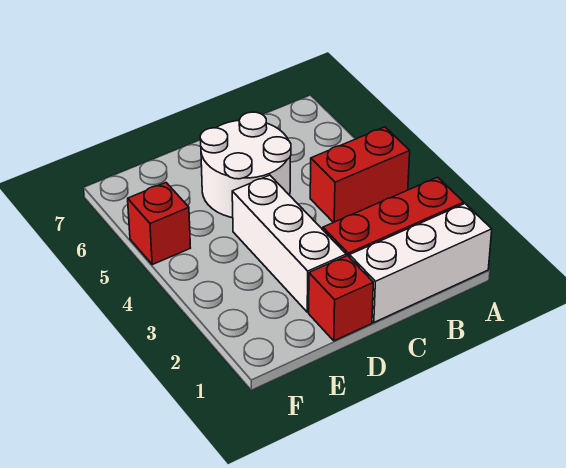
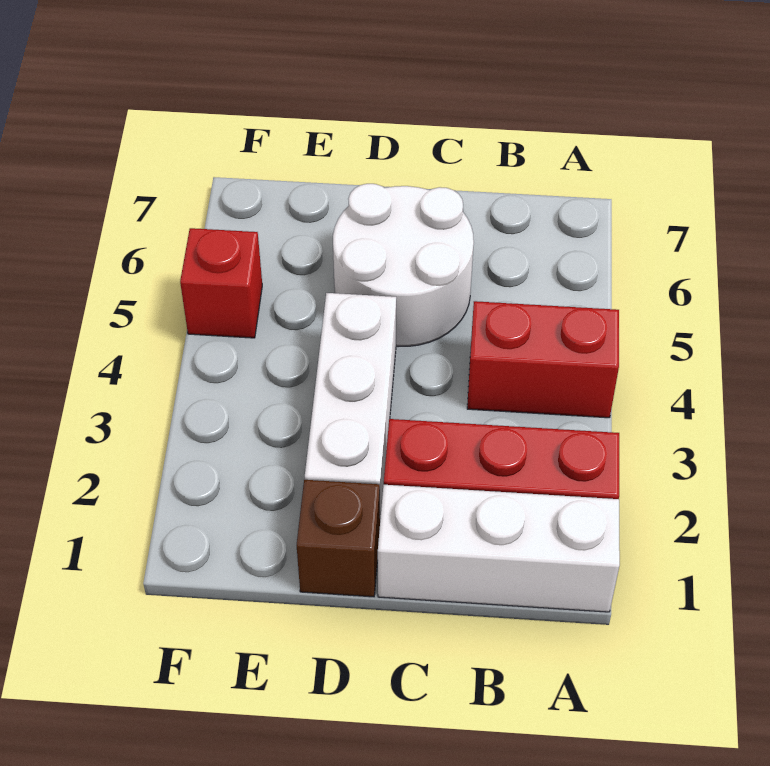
red brick D1 level 1 -> brown brick D1 level 1

